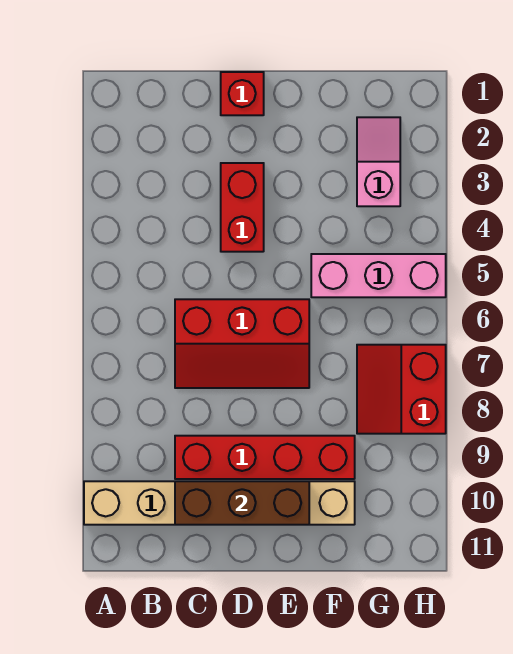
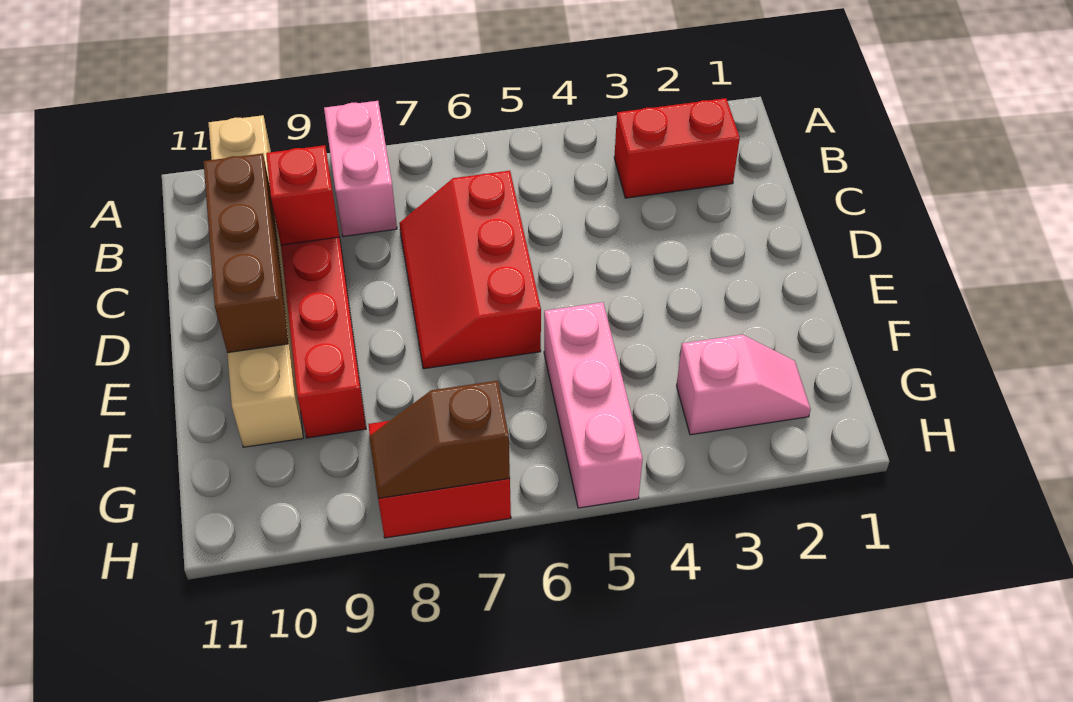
none -> pink brick A8:B8 level 1
red brick D1 level 1 -> red brick C9 level 2
red brick D3:D4 level 1 -> red brick B2:B3 level 1
none -> brown slope H7:H8 level 2 top 7

